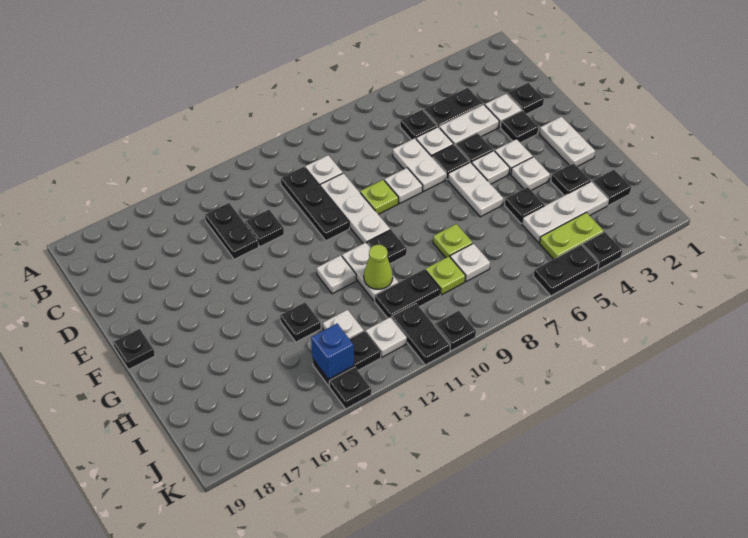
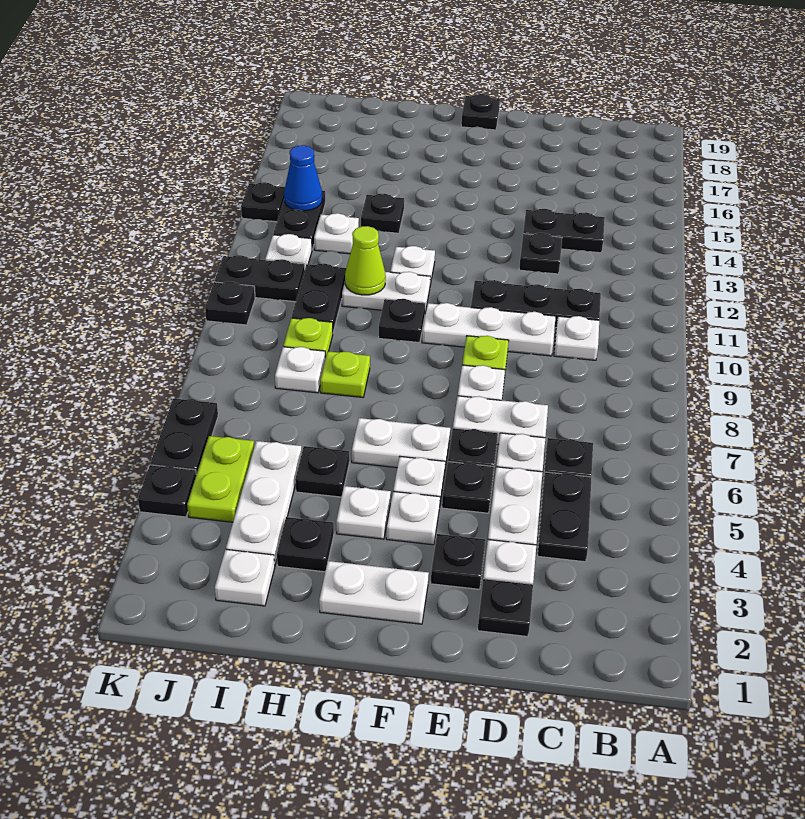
black plate I2 level 1 -> white plate I2 level 1
blue brick J14 level 2 -> blue cone J14 level 2

